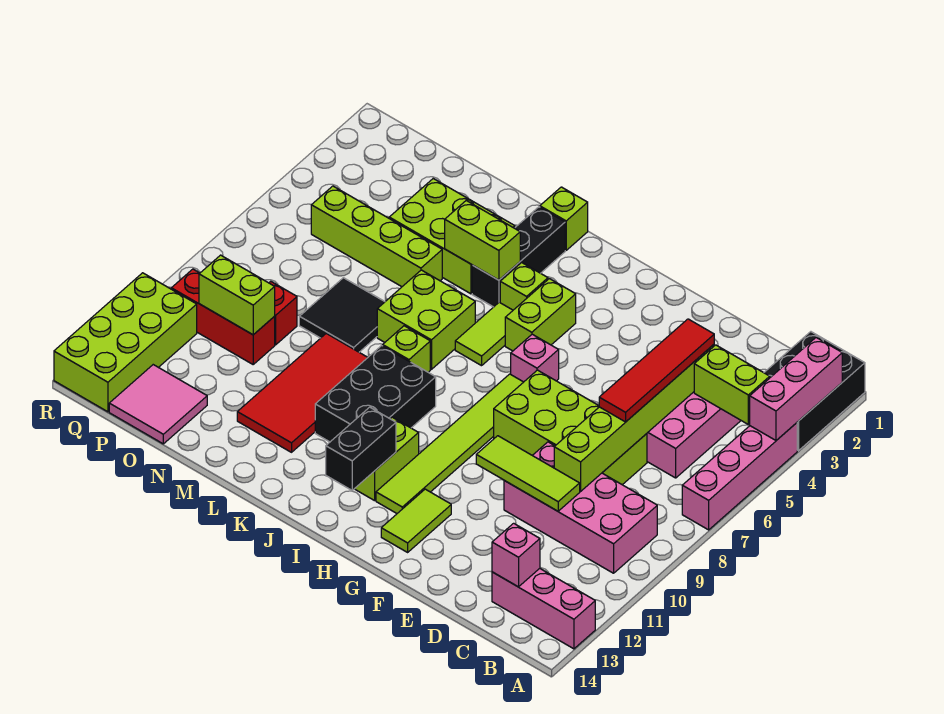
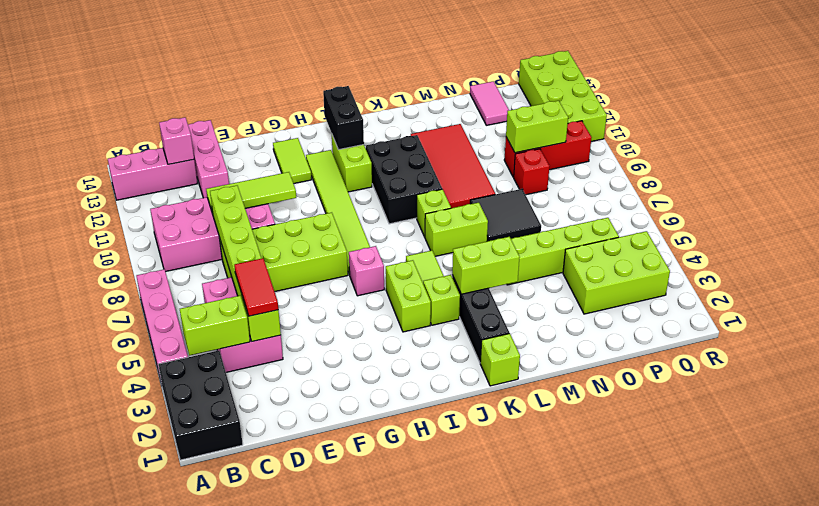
pink brick A2:A4 level 2 -> pink brick D12:D14 level 1
red tile D4:D7 level 3 -> red tile D4:D5 level 3
lime brick K6:L7 level 1 -> lime brick K7:L7 level 1
lime brick L3:N4 level 1 -> lime brick O3:Q4 level 1
pink tile O13:P14 level 1 -> pink tile O13:O14 level 1

